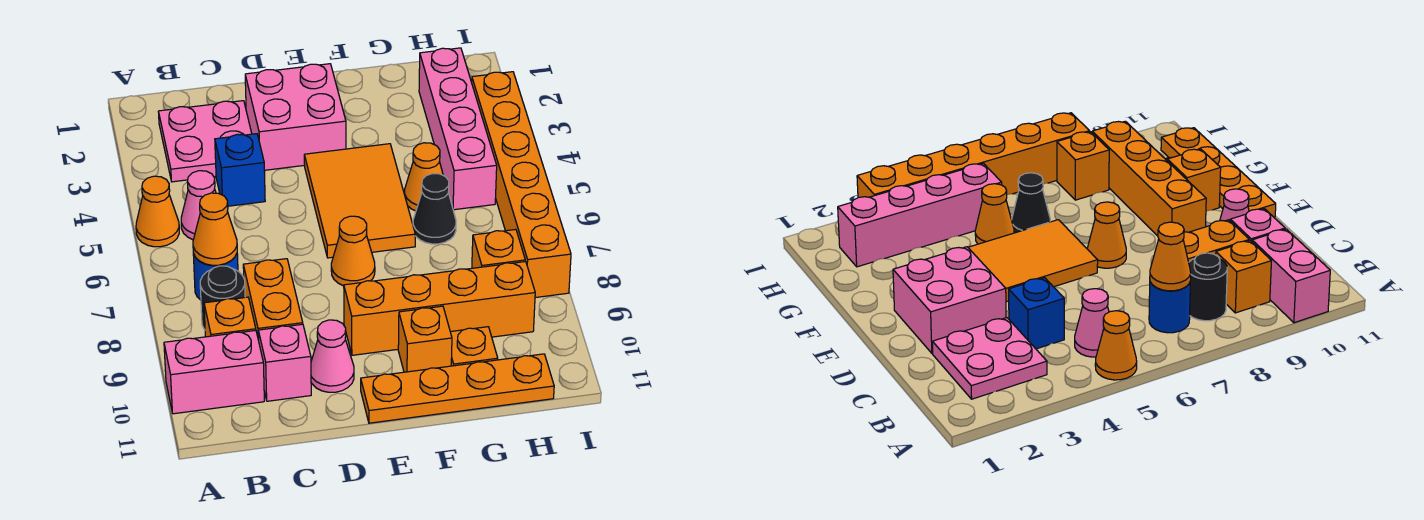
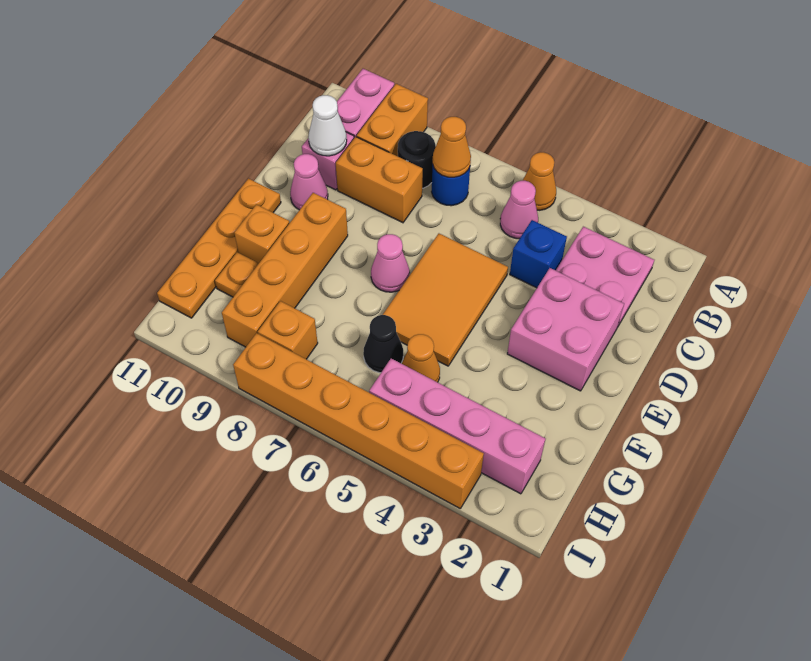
orange brick B9 level 1 -> orange brick A9:B9 level 1
none -> white cone C10 level 2
orange tile E4:F6 level 1 -> orange tile D5:F6 level 1
orange cone E7 level 1 -> pink cone E7 level 1

